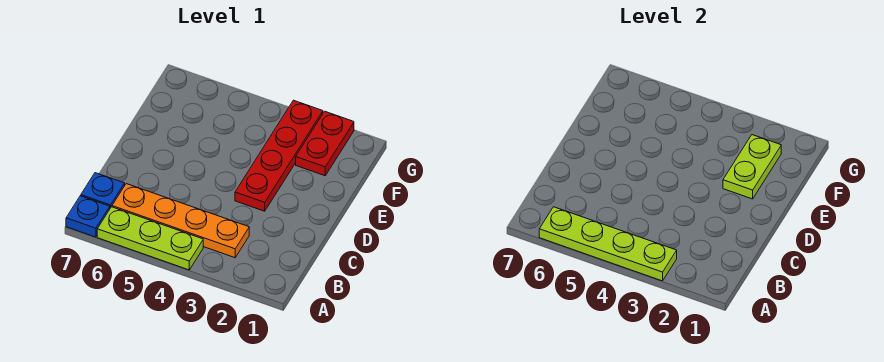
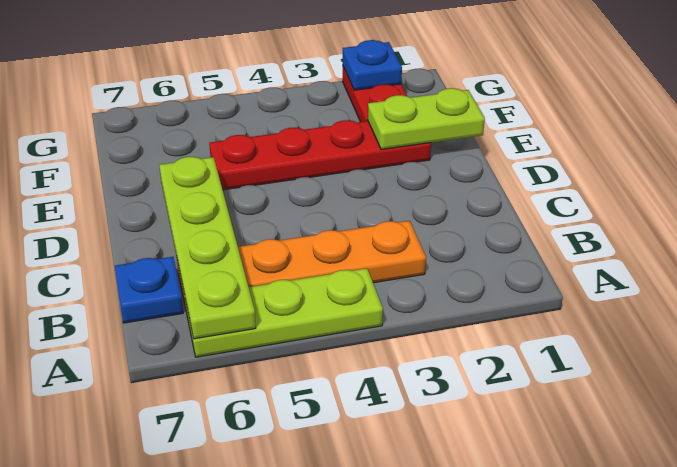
lime plate A3:A6 level 2 -> lime plate A6:D6 level 2
blue plate A7 level 1 -> blue plate G2 level 2
red plate D3:G3 level 1 -> red plate E2:E5 level 1
lime plate E2:F2 level 2 -> lime plate E1:E2 level 2

